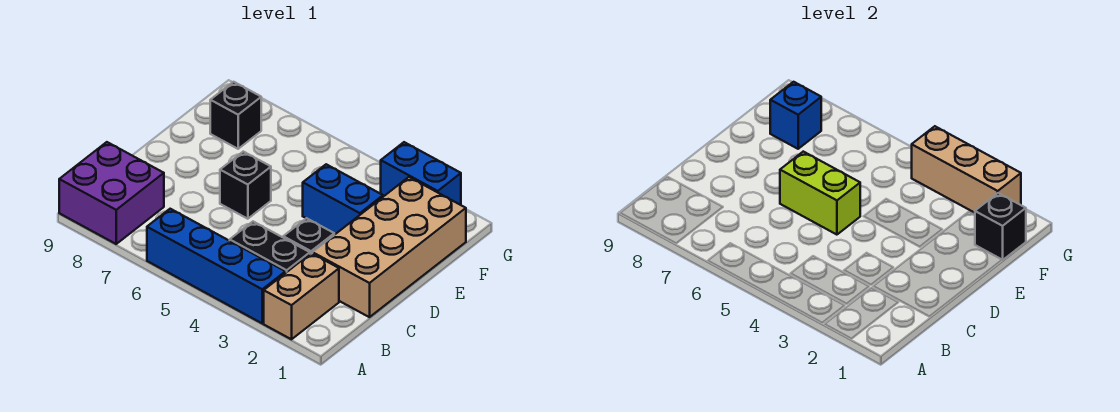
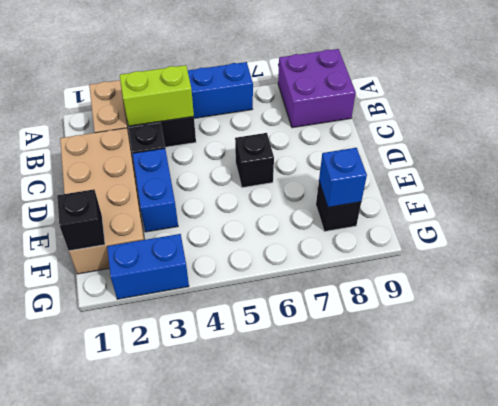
lime brick D5:D6 level 2 -> lime brick B3:B4 level 2
blue brick E3:E4 level 1 -> blue brick D3:E3 level 1
tan brick G2:G4 level 2 -> none

